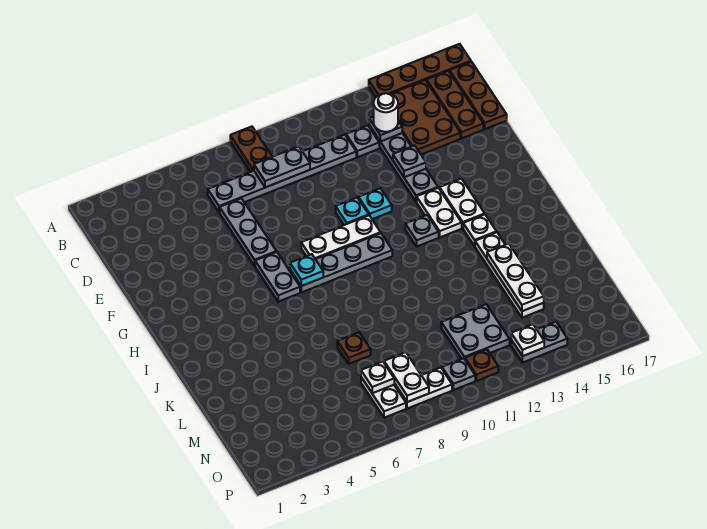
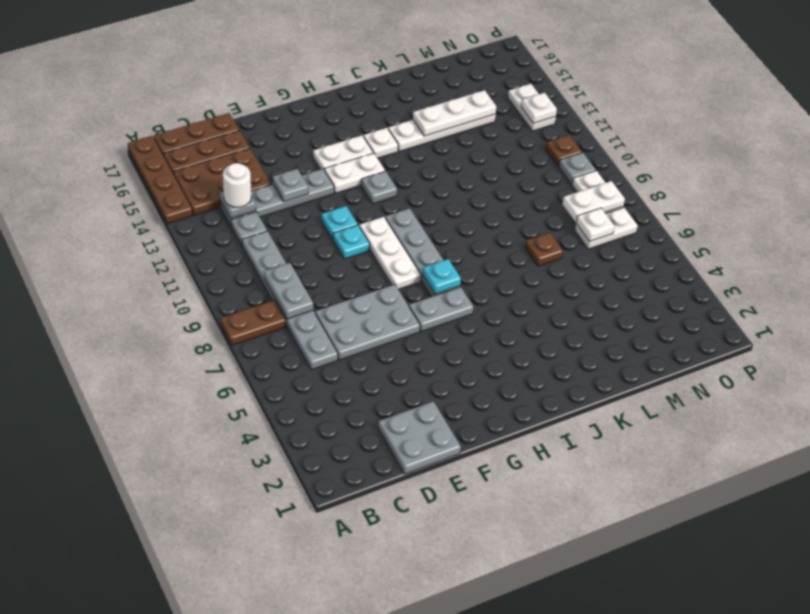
grey plate D6:F6 level 1 -> grey plate D6:F7 level 1
grey plate M11:N12 level 1 -> grey plate D1:E2 level 1
grey plate O13:O14 level 1 -> white plate O13:O14 level 1

